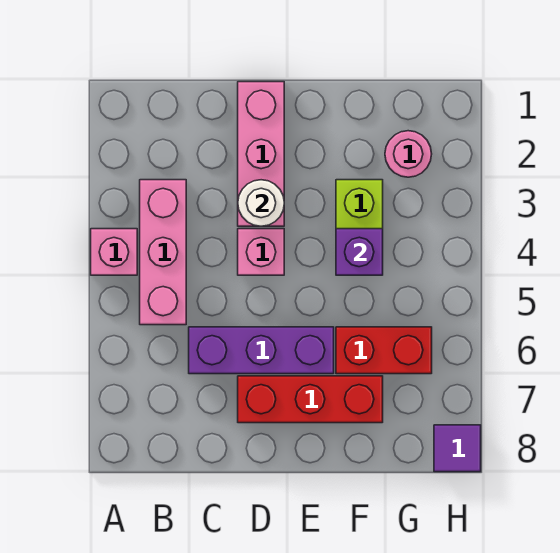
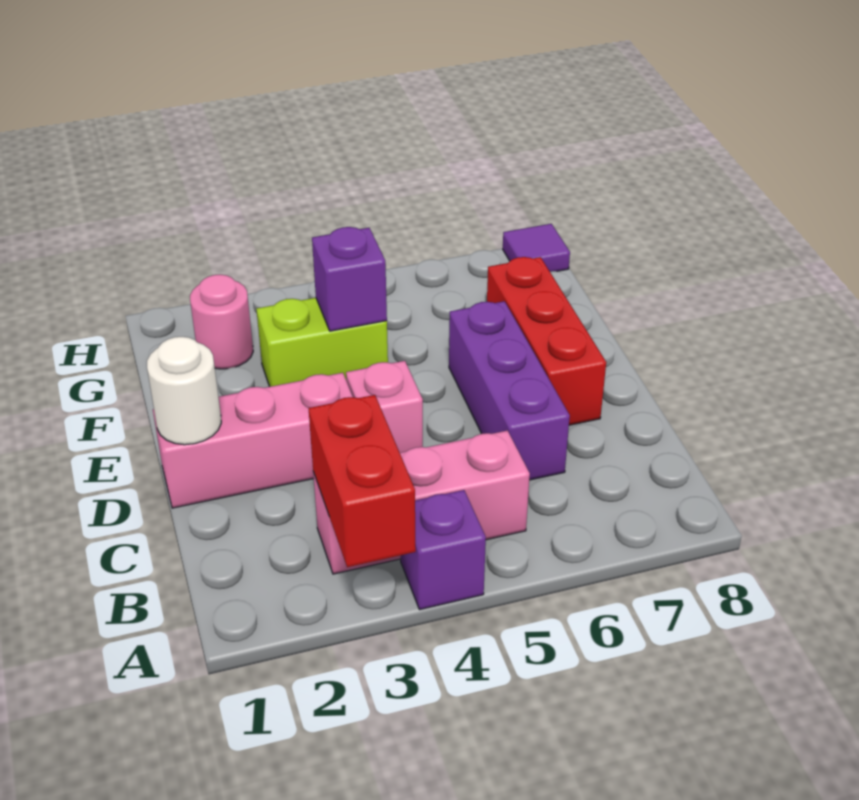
pink brick A4 level 1 -> purple brick A4 level 1
white round brick D3 level 2 -> white round brick D1 level 2
red brick F6:G6 level 1 -> red brick A3:B3 level 2

